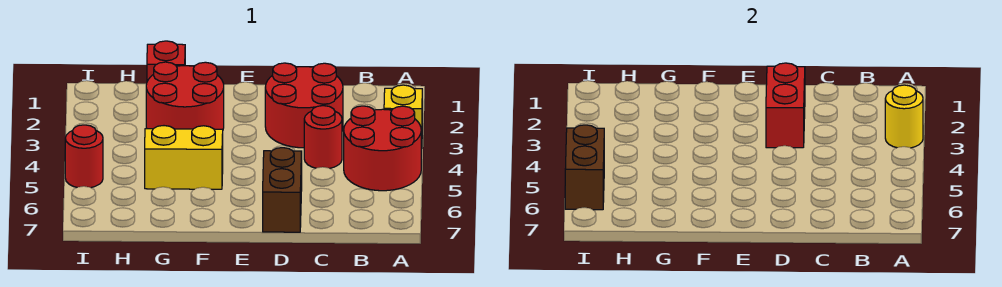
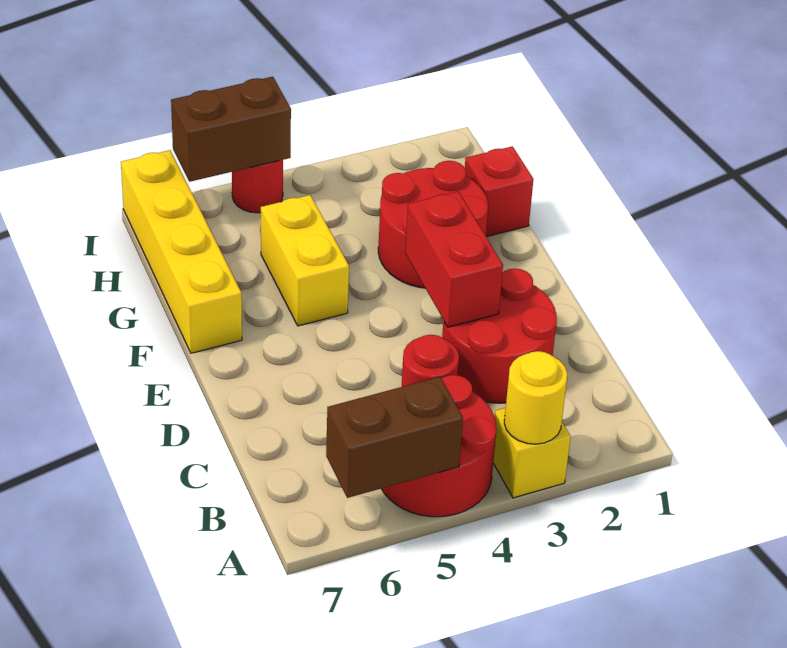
red brick D2:D3 level 2 -> red brick D3:E3 level 2
brown brick D6:D7 level 1 -> brown brick A5:A6 level 2
none -> yellow brick F7:I7 level 1

